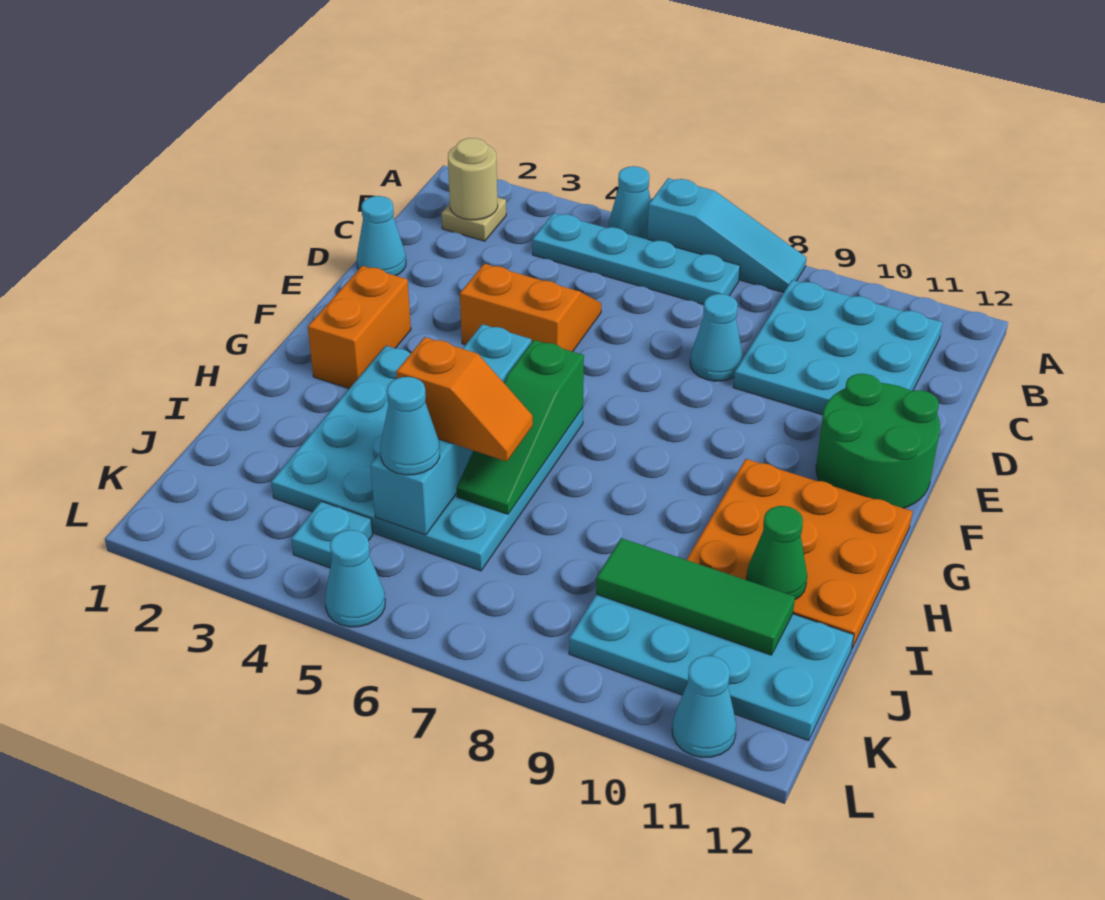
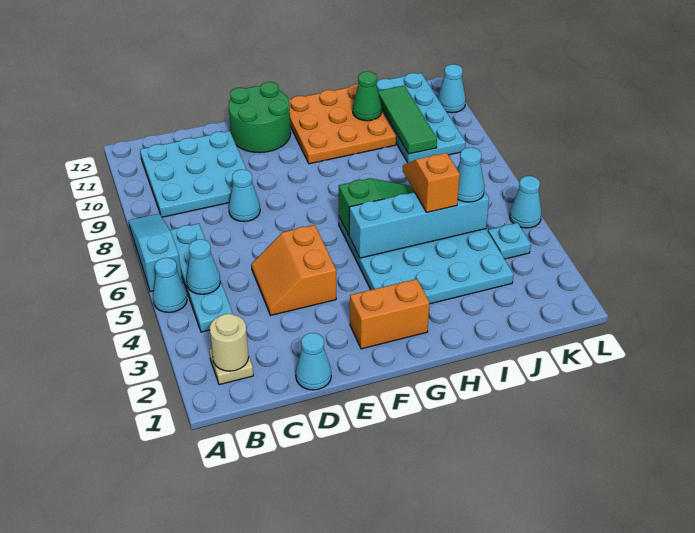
none -> cyan cone B5 level 2

